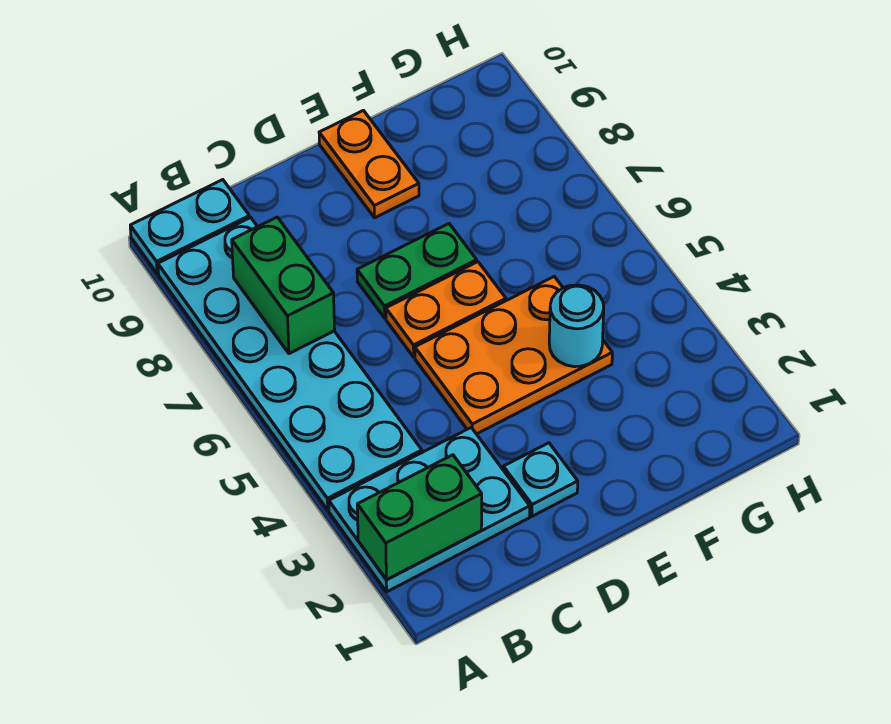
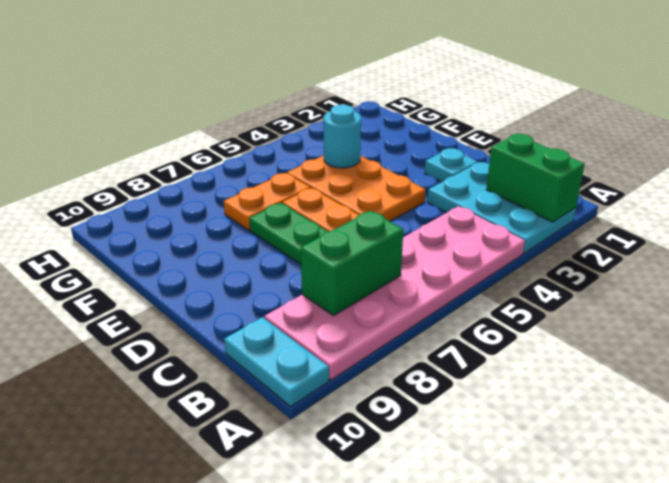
cyan plate A4:B9 level 1 -> pink plate A4:B9 level 1
orange plate E9:E10 level 1 -> orange plate F6:F7 level 1

